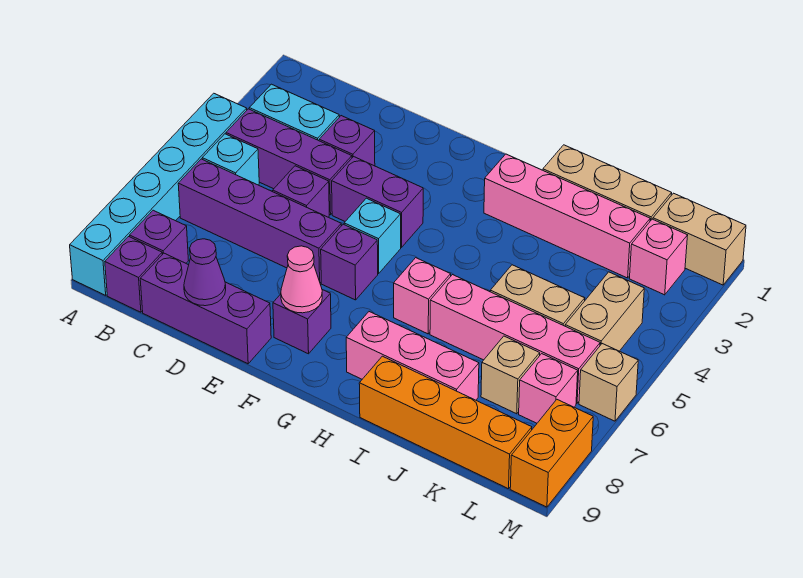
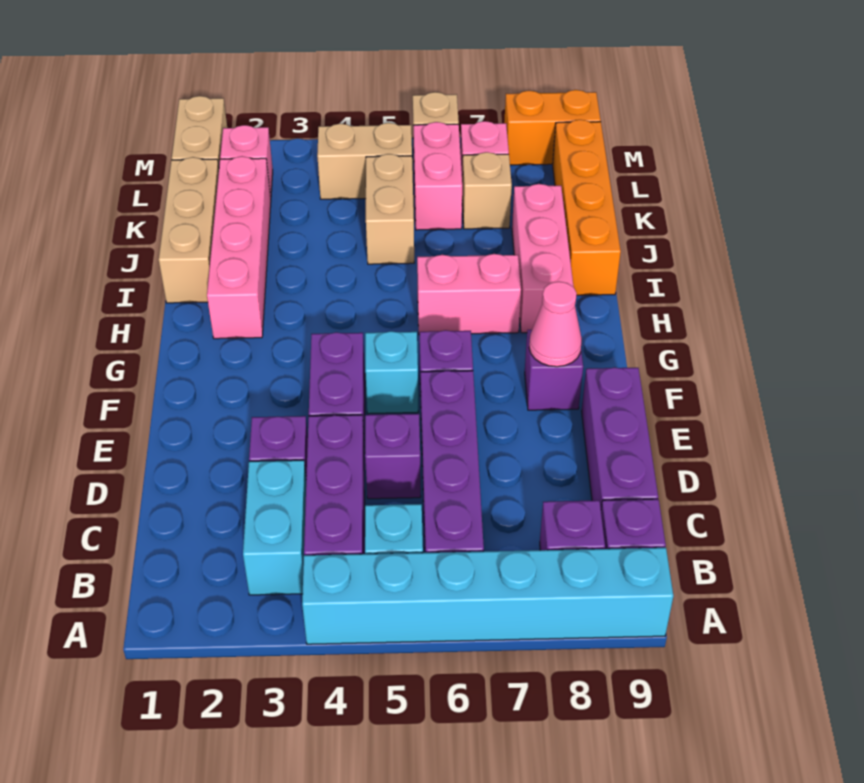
purple cone D9 level 2 -> none
pink brick H6 level 1 -> pink brick H6:H7 level 1
pink brick I6:L6 level 1 -> pink brick K6:L6 level 1

